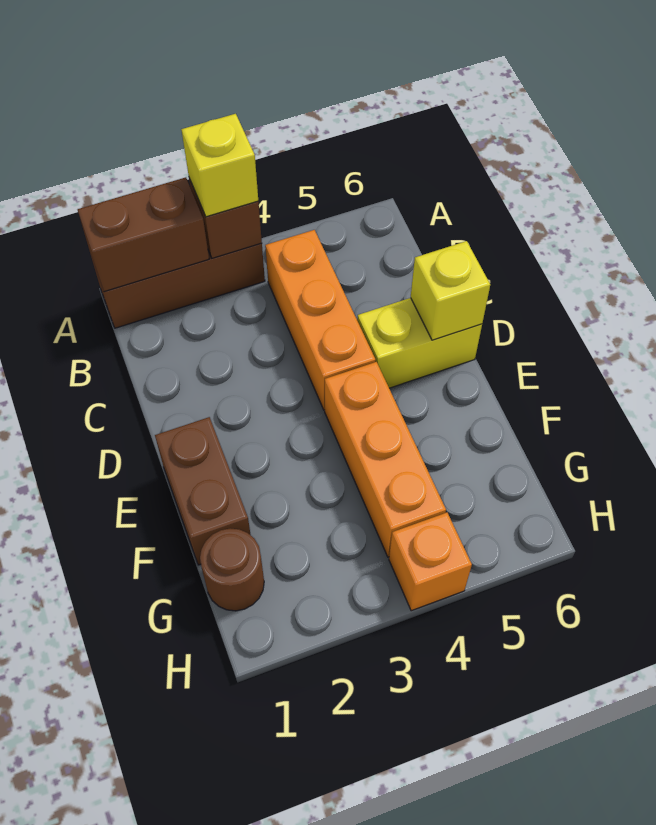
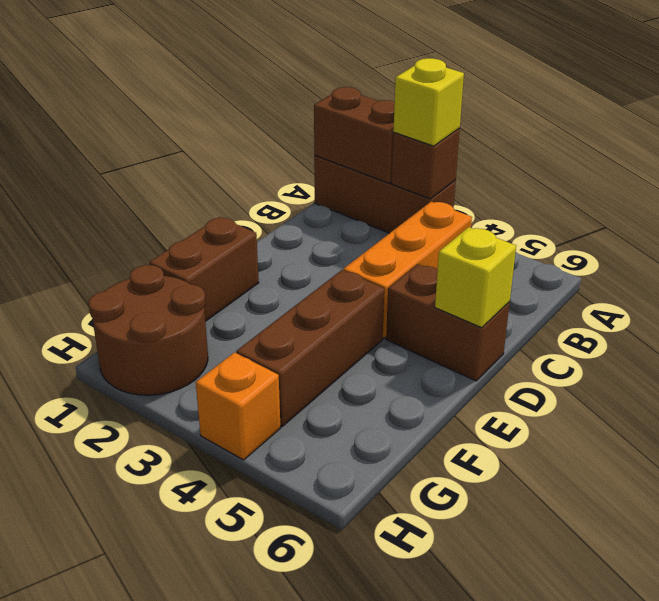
yellow brick D5:D6 level 1 -> brown brick D5:D6 level 1
orange brick E4:G4 level 1 -> brown brick E4:G4 level 1
brown round brick G1 level 1 -> brown round brick G1:H2 level 1

